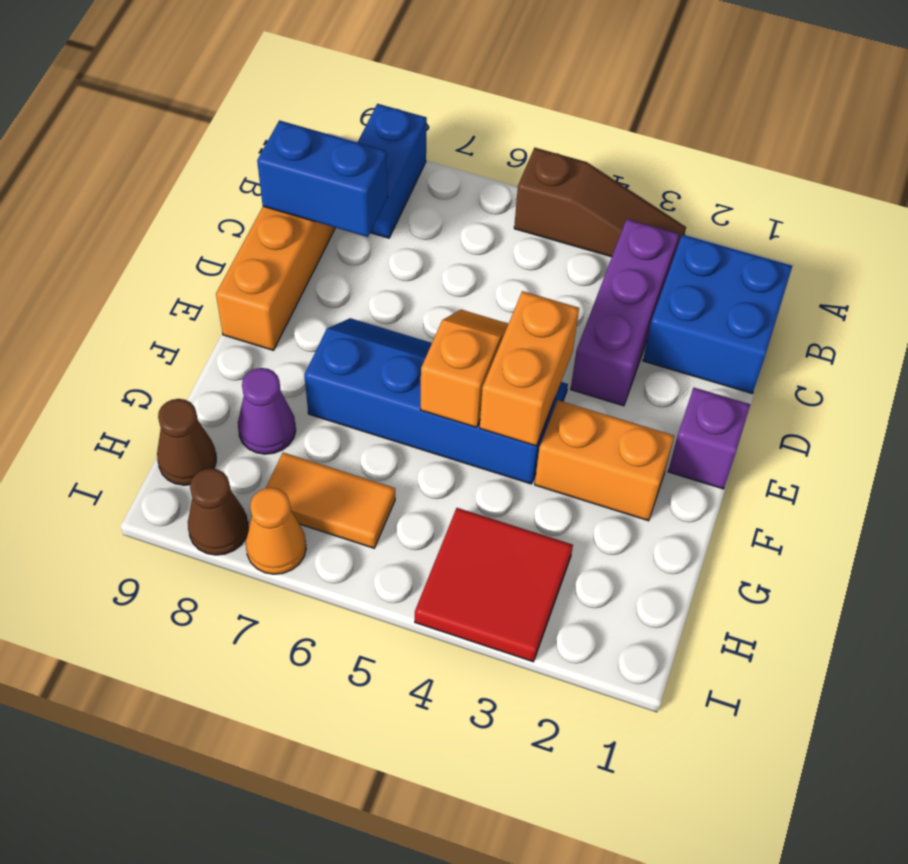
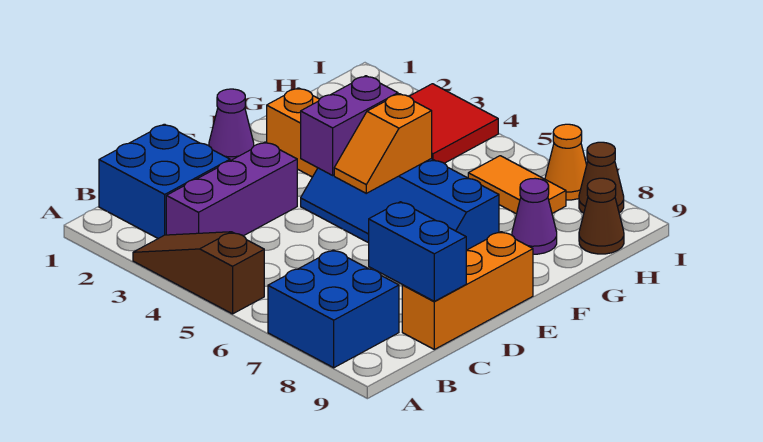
blue brick A8:B8 level 1 -> blue brick A7:B8 level 1
purple brick E1 level 1 -> purple cone E1 level 1
orange brick E4:F4 level 2 -> purple brick E4:F4 level 2

